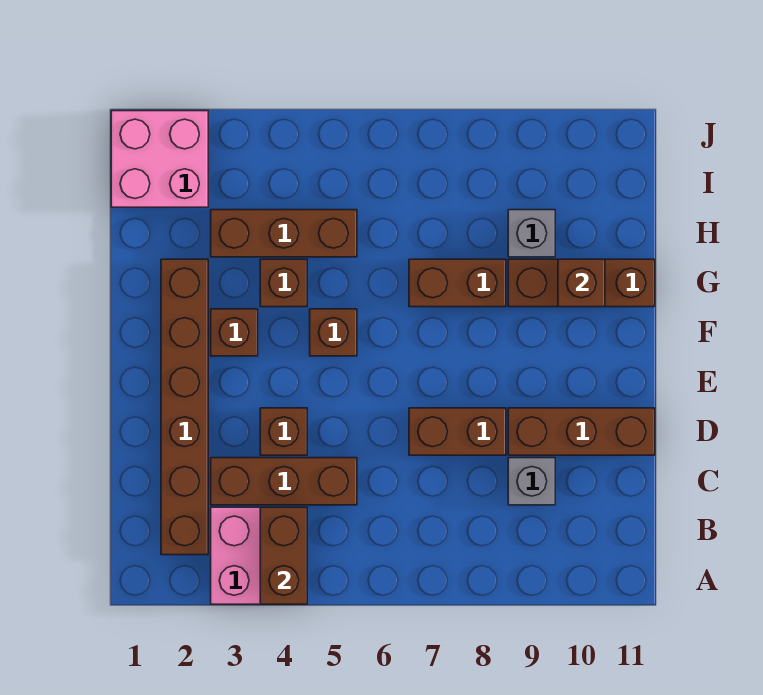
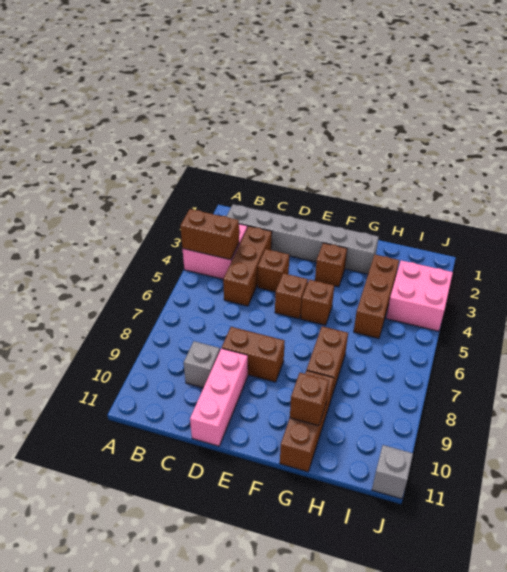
brown brick B2:G2 level 1 -> grey brick B2:G2 level 1
brown brick D7:D8 level 1 -> brown brick D8:E8 level 1
brown brick D9:D11 level 1 -> pink brick D9:D11 level 1
brown brick G4 level 1 -> brown brick E5 level 1
grey brick H9 level 1 -> grey brick J11 level 1
pink brick I1:J2 level 1 -> pink brick I3:J4 level 1

